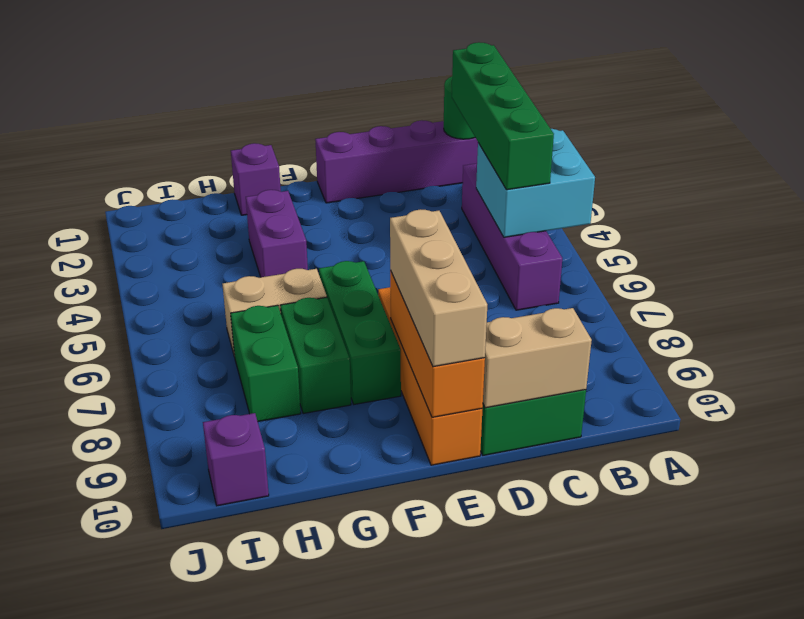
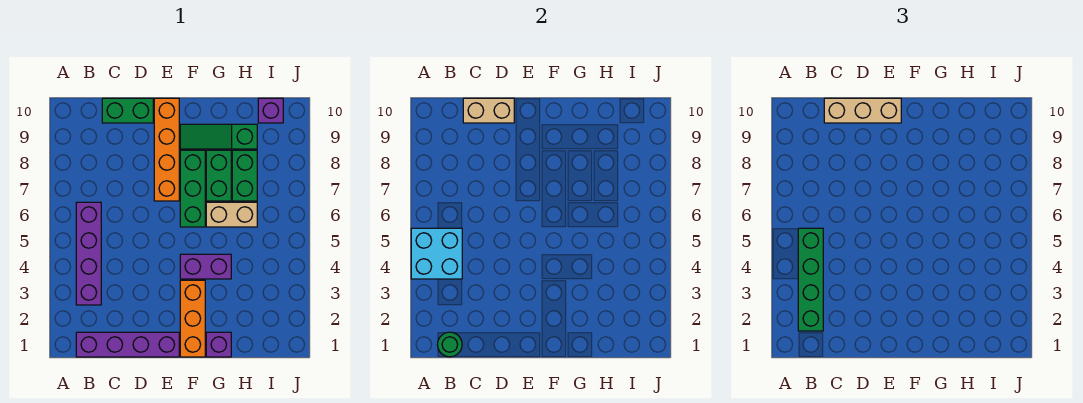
orange brick E8:E10 level 2 -> orange brick F1:F3 level 1
tan brick E8:E10 level 3 -> tan brick C10:E10 level 3
none -> green slope F9:H9 level 1 top H
purple brick G3:G4 level 1 -> purple brick F4:G4 level 1

